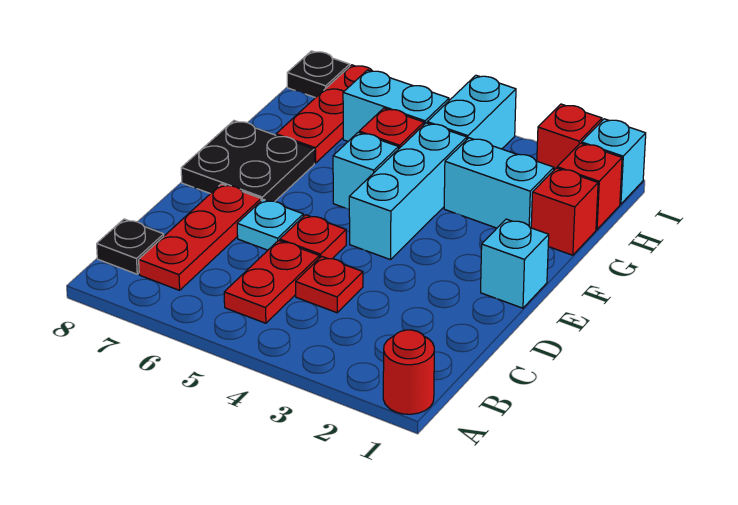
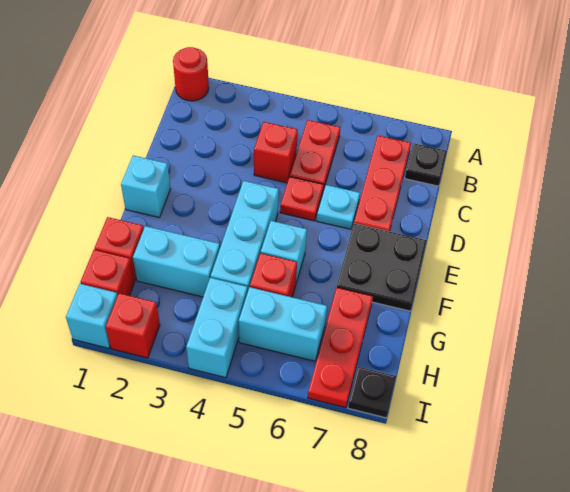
red plate C4 level 1 -> red brick C4 level 1

